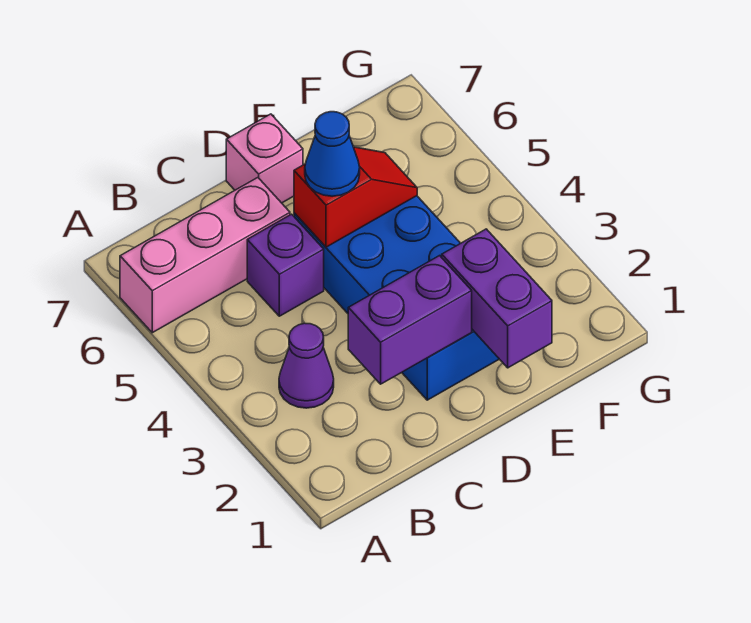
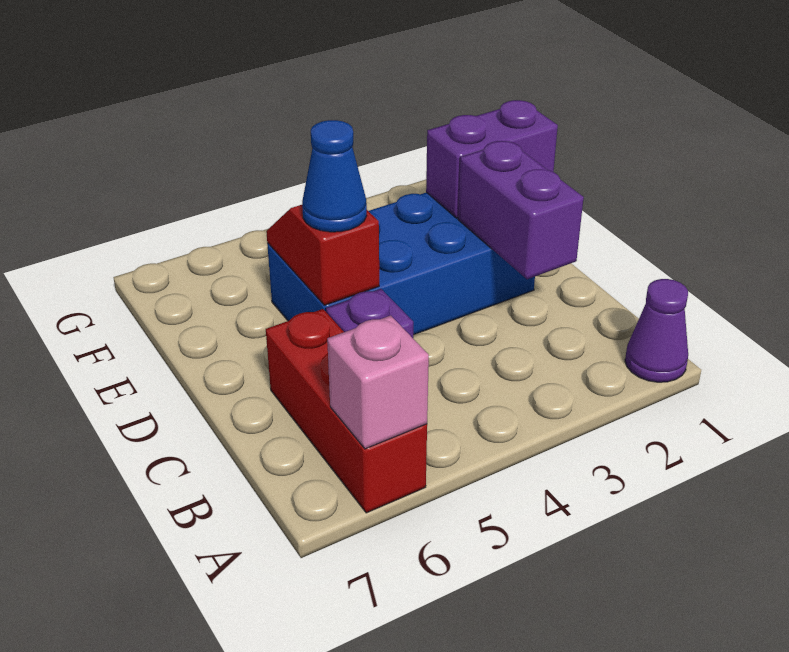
pink brick A6:C6 level 1 -> red brick A6:C6 level 1
purple cone B3 level 1 -> purple cone A1 level 1
pink brick D7 level 1 -> pink brick A6 level 2

